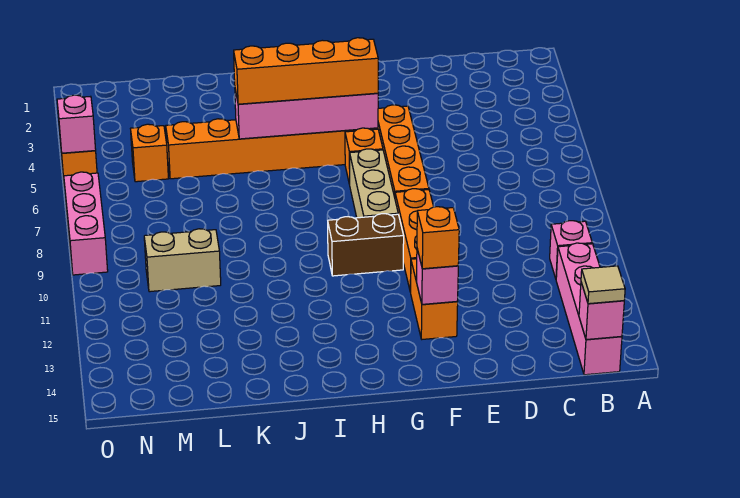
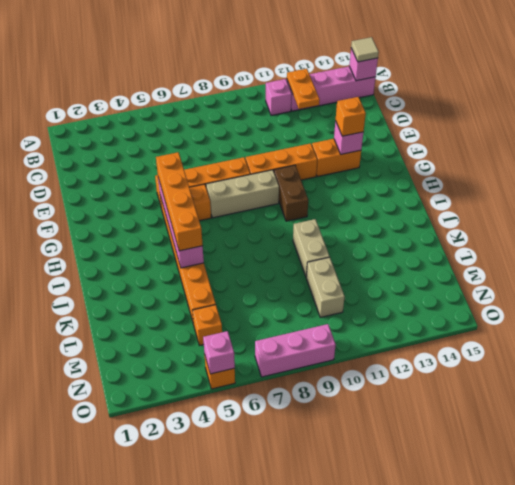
none -> orange plate B12:C12 level 2
none -> tan brick J10:K10 level 1

